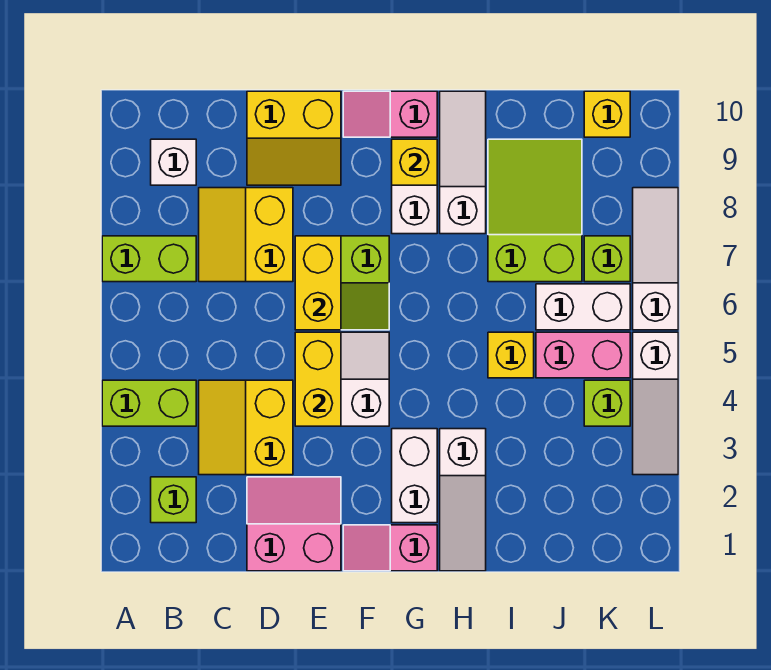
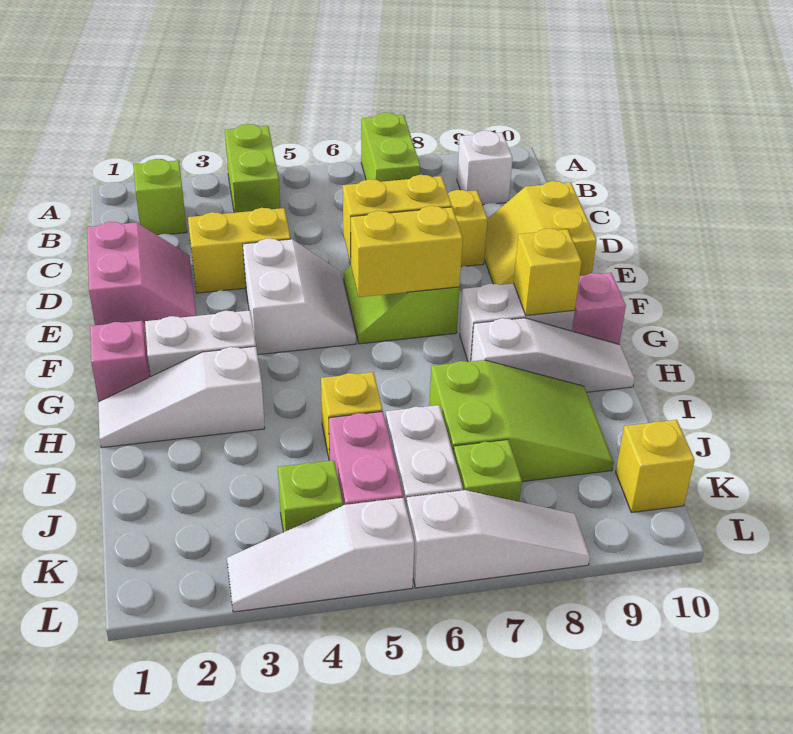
yellow brick E4:E5 level 2 -> yellow brick F6:F7 level 2

